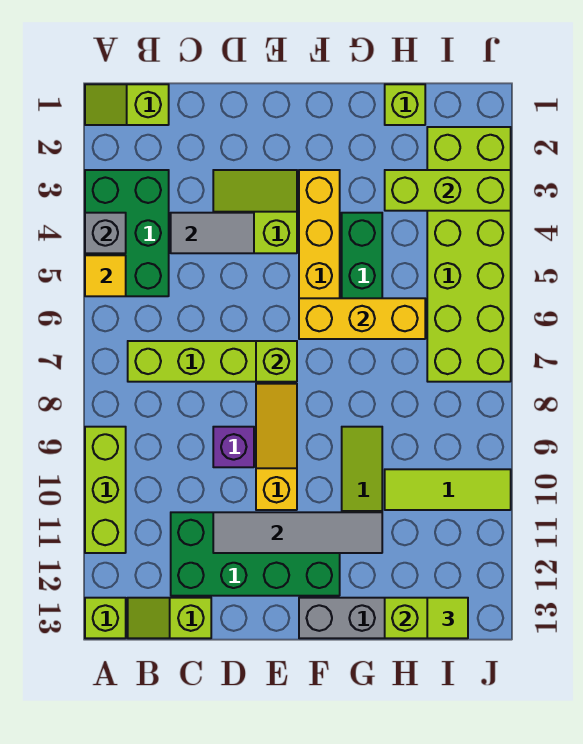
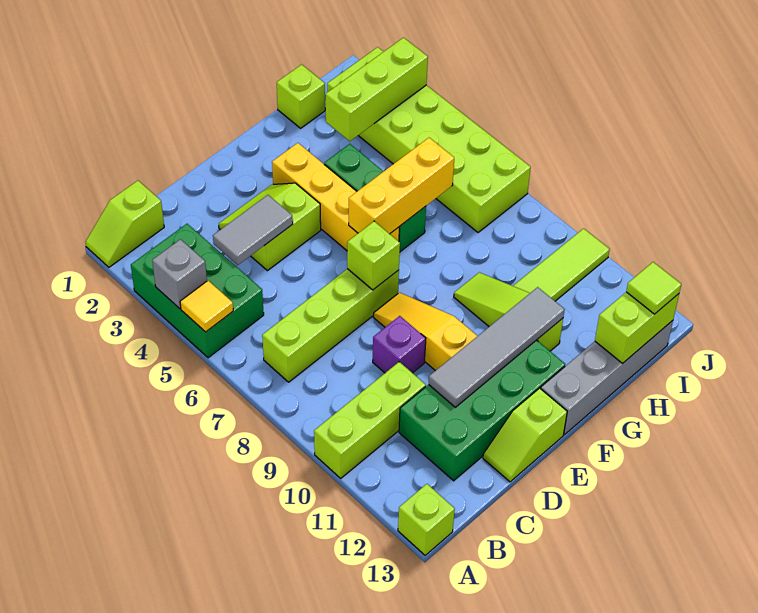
lime brick A9:A11 level 1 -> lime brick A10:C10 level 1
lime slope B13:C13 level 1 top C -> lime slope D13:E13 level 1 top E

